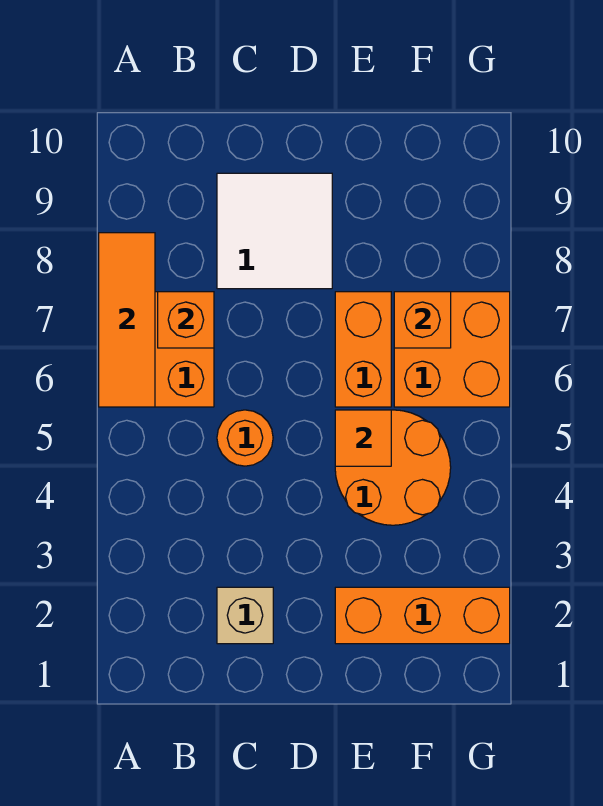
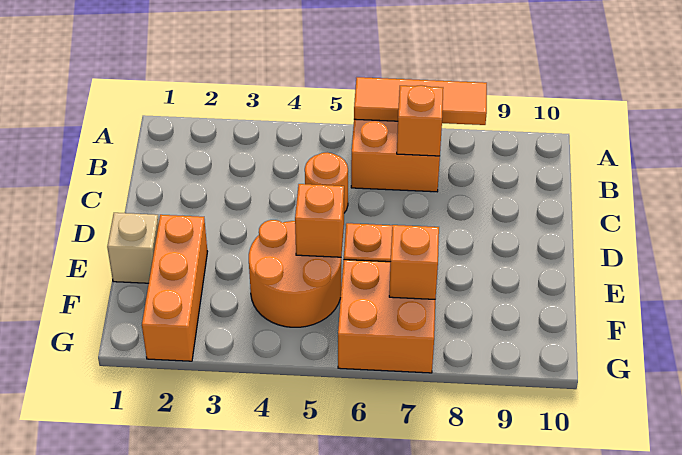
tan brick C2 level 1 -> tan brick E1 level 1
white tile C8:D9 level 1 -> none
orange tile E5 level 2 -> orange brick E5 level 2

